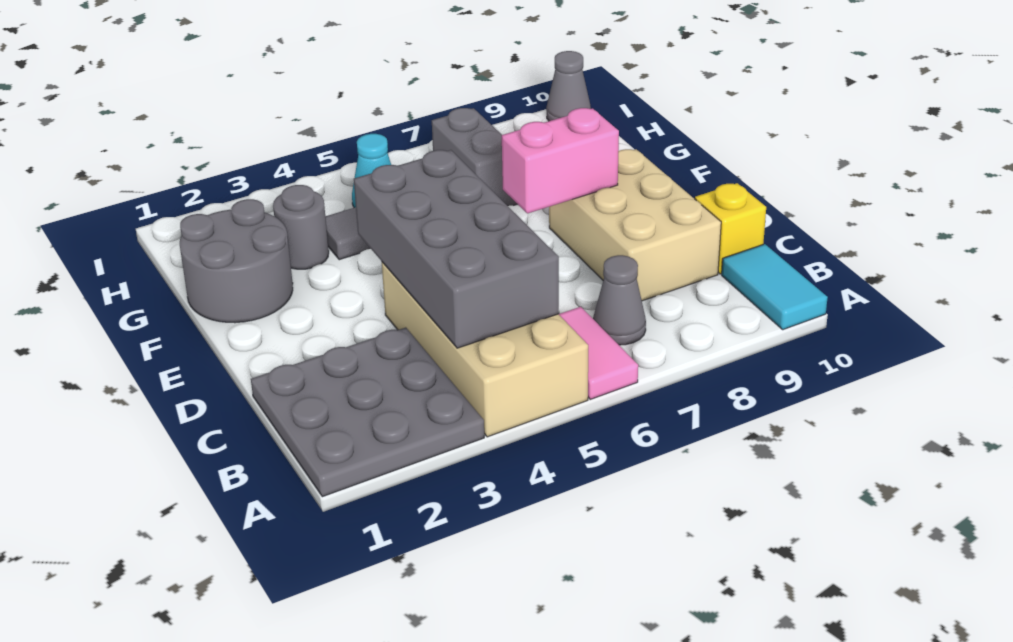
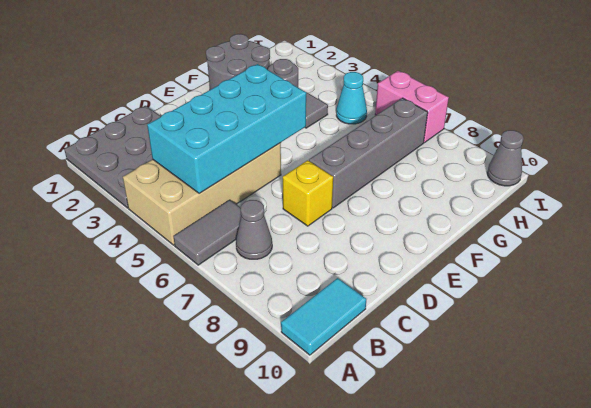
pink tile A6:B6 level 1 -> grey tile A6:B6 level 1
grey brick B4:E5 level 2 -> cyan brick B4:E5 level 2
tan brick C8:E9 level 1 -> none
yellow brick C10 level 1 -> yellow brick D7 level 1
pink brick E7:E8 level 2 -> pink brick I6:I7 level 1
grey brick G7:H7 level 1 -> grey brick E7:H7 level 1

